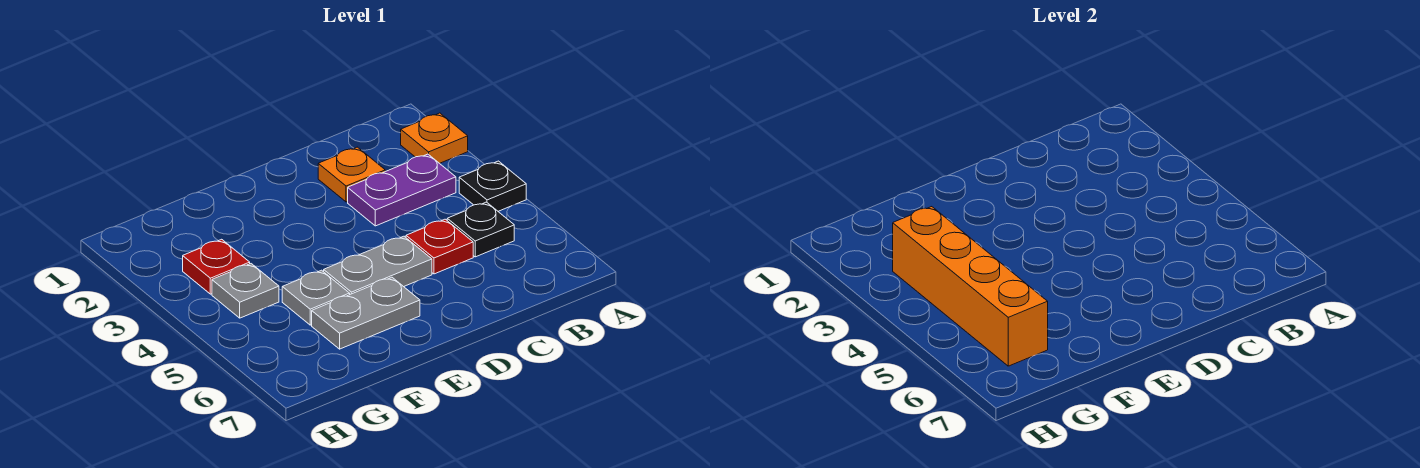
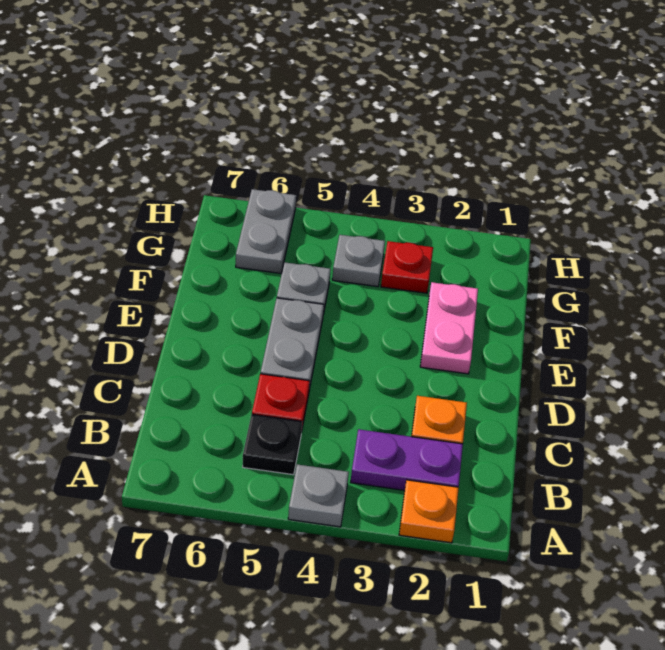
black plate A4 level 1 -> grey plate A4 level 1
purple plate B3:C3 level 1 -> purple plate B2:B3 level 1
none -> pink plate E2:F2 level 1
grey plate E6:F6 level 1 -> grey plate G6:H6 level 1
orange brick G3:G6 level 2 -> none

